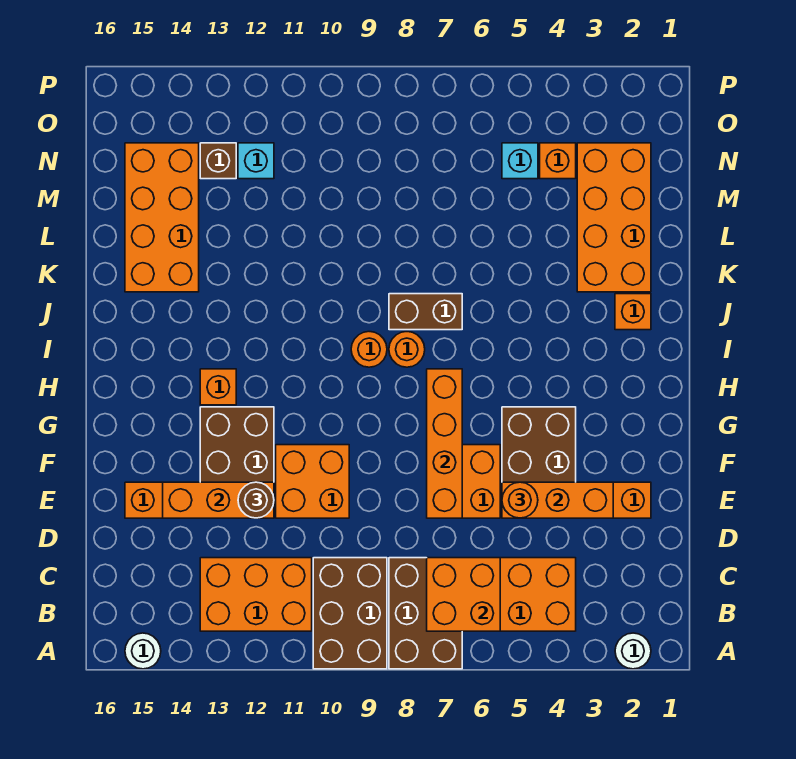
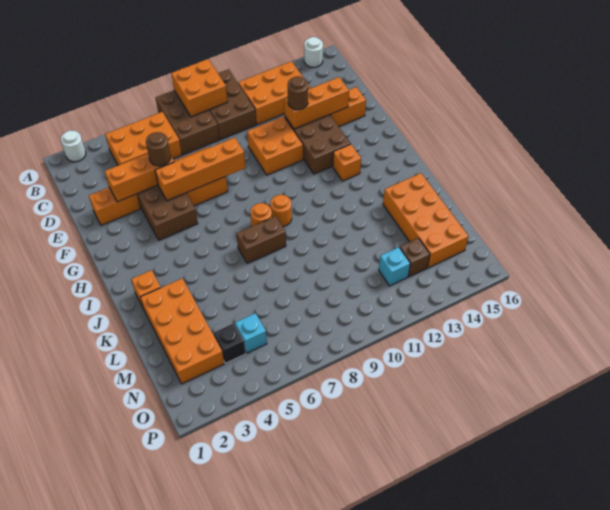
orange brick B6:C7 level 2 -> orange brick A8:B9 level 2
orange round brick E5 level 3 -> brown round brick E5 level 3
orange brick E7:H7 level 2 -> orange brick F5:F8 level 2
orange brick N4 level 1 -> black brick N4 level 1

